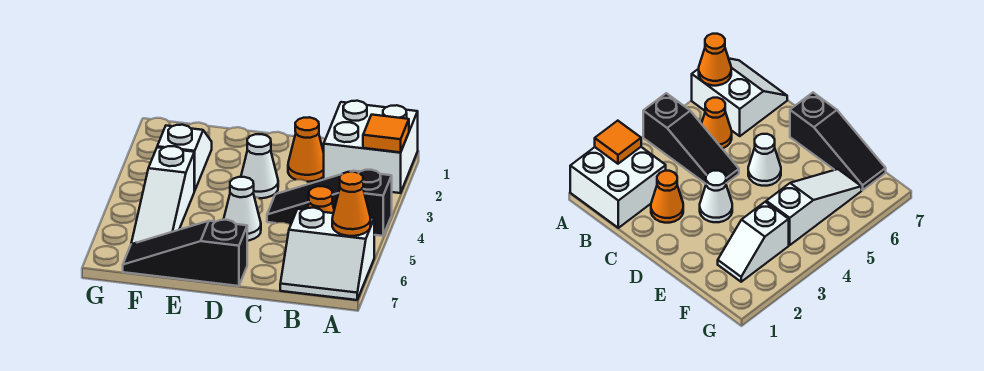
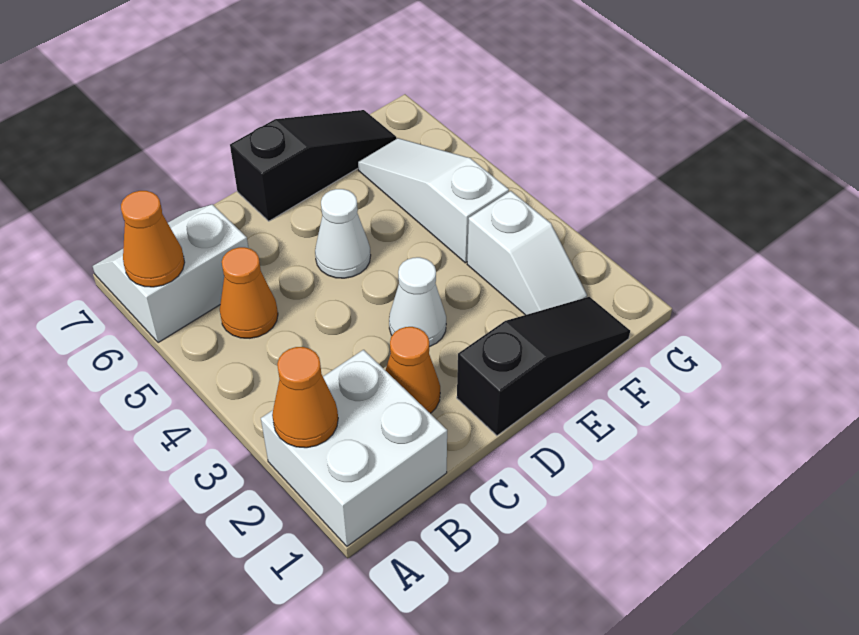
orange tile A2 level 2 -> orange cone A2 level 2
black slope A4:C4 level 1 top A -> black slope D1:F1 level 1 top D

